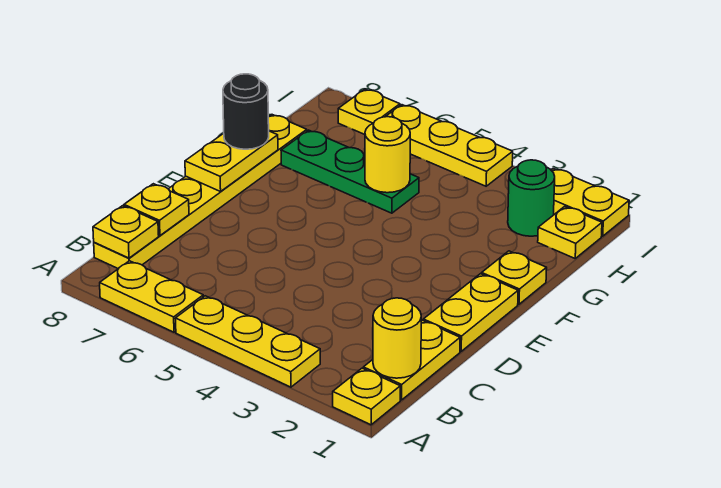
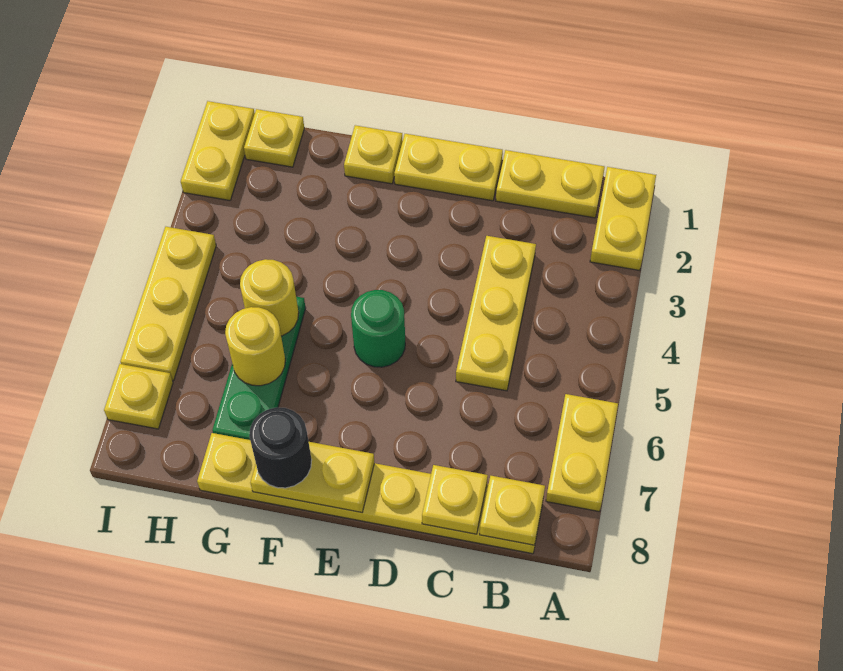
yellow plate A1 level 1 -> yellow plate A1:A2 level 1
yellow plate A3:A5 level 1 -> yellow plate C3:C5 level 1
yellow round brick B1 level 2 -> yellow round brick G6 level 2
green round brick H2 level 1 -> green round brick E5 level 1

